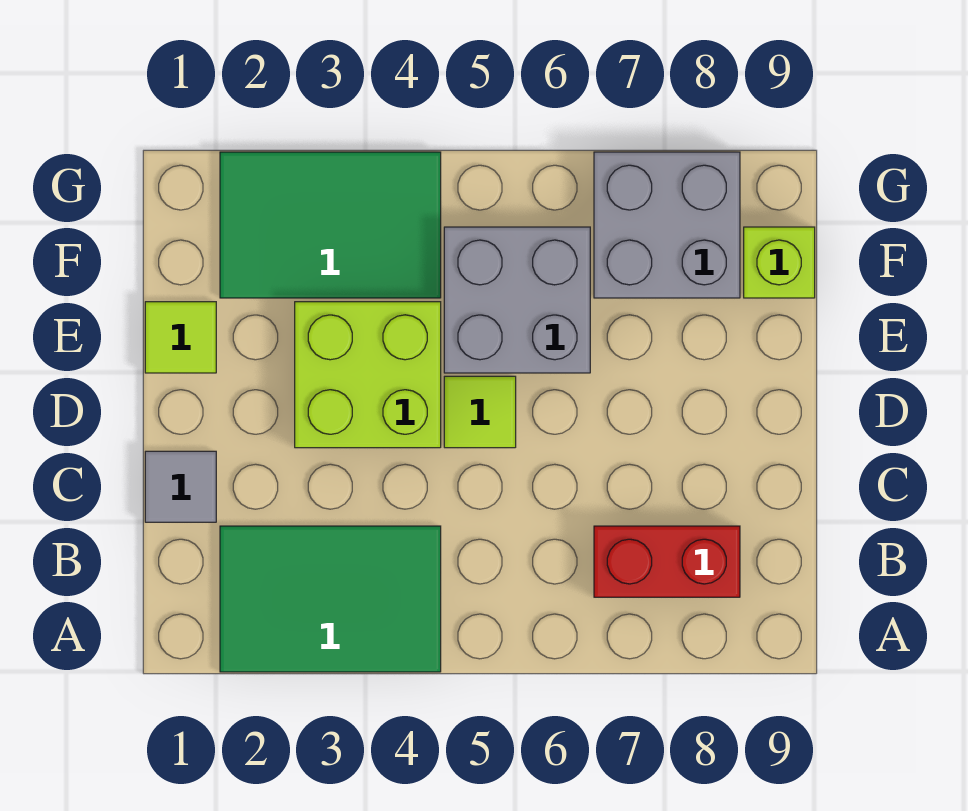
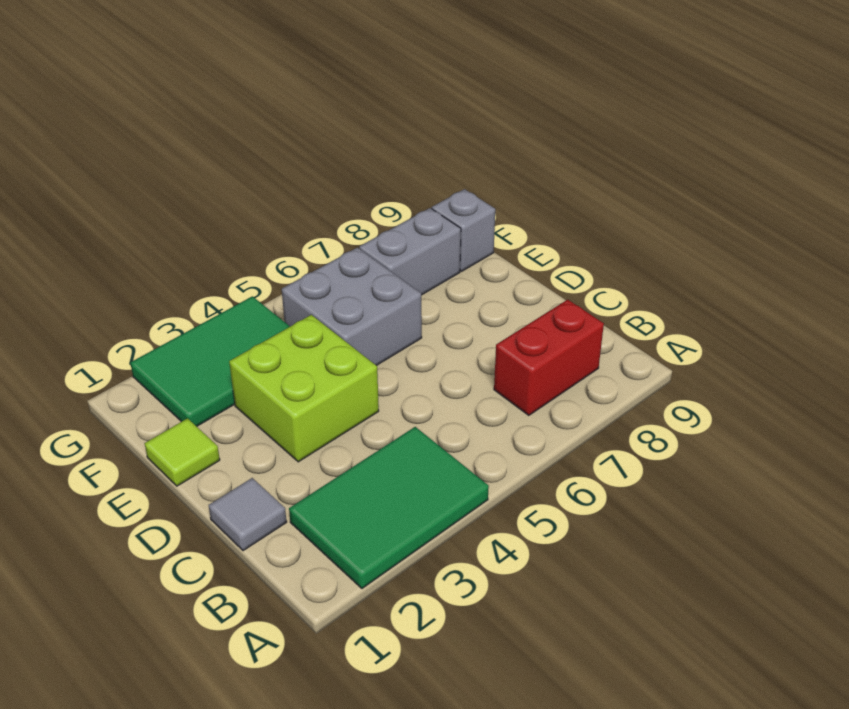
lime tile D5 level 1 -> none
grey brick F7:G8 level 1 -> grey brick F7:F8 level 1
lime brick F9 level 1 -> grey brick F9 level 1

